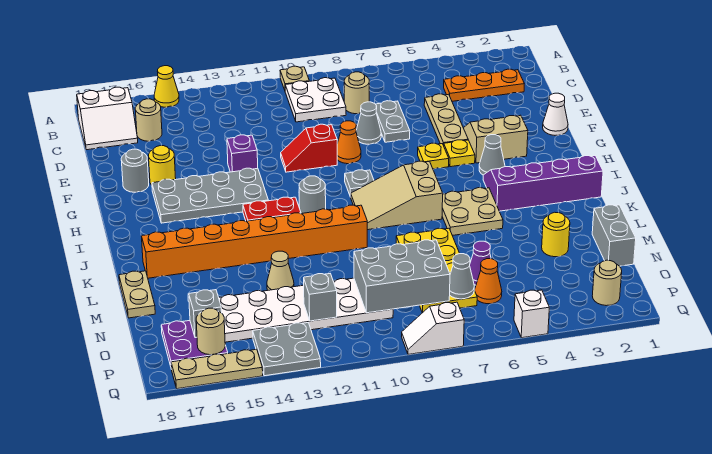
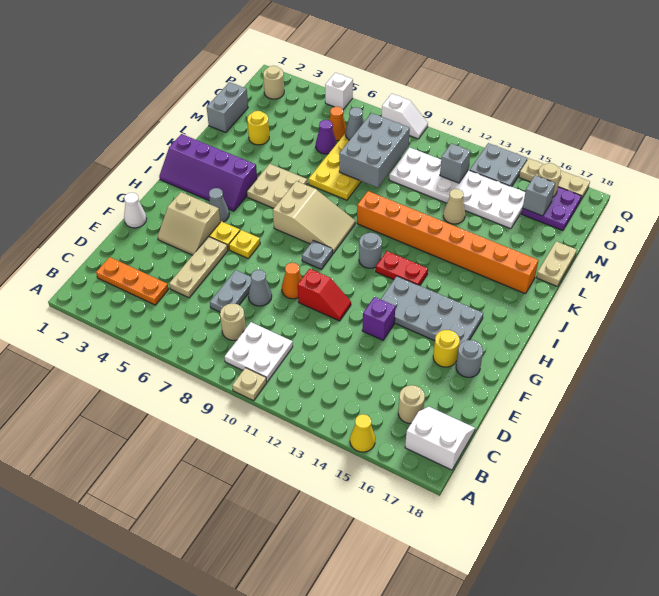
grey brick N8:O10 level 2 -> grey brick M8:O9 level 2

